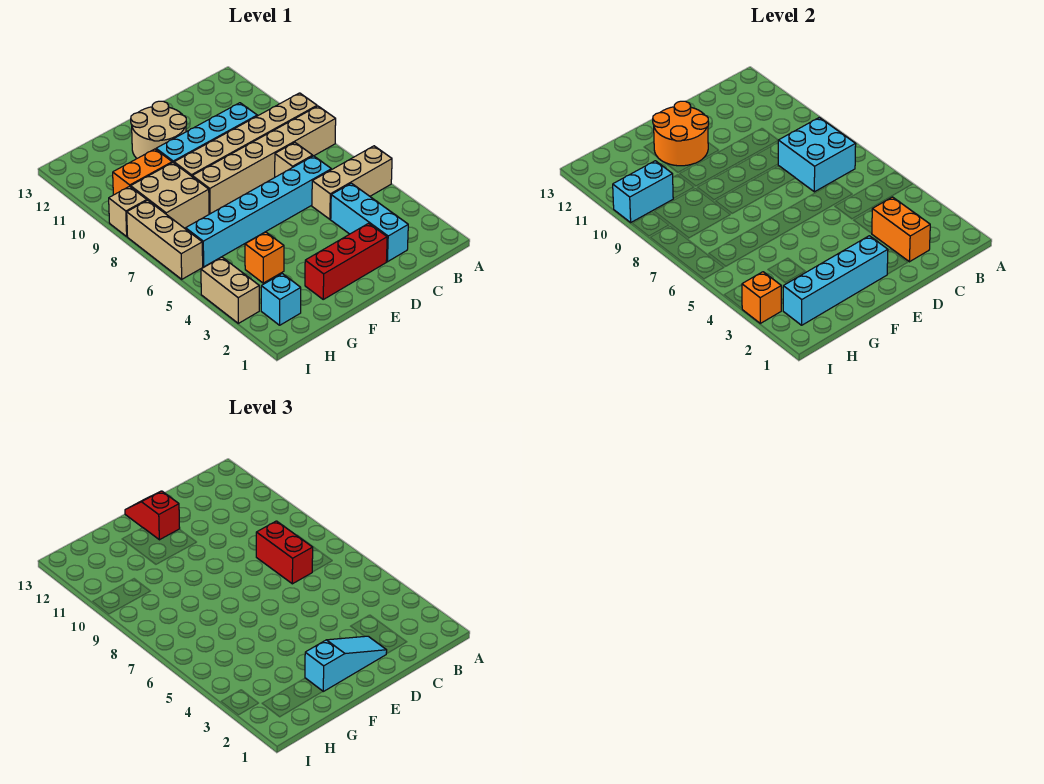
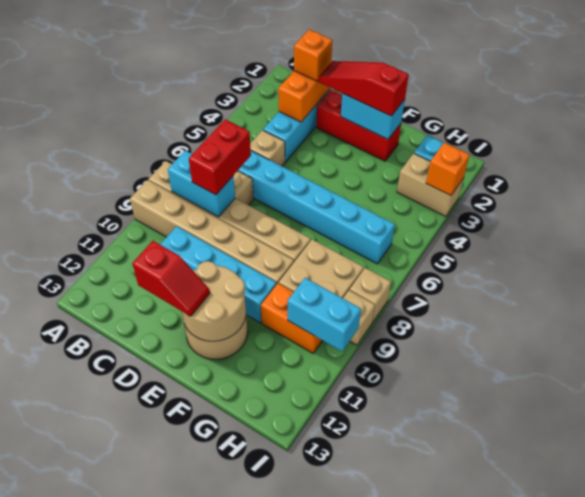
tan brick A5:C5 level 1 -> tan brick C5 level 1
cyan brick B7:C8 level 2 -> cyan brick B8:C8 level 2
cyan slope D2:F2 level 3 top F -> red slope D2:F2 level 3 top F
cyan brick E2:H2 level 2 -> cyan brick E2:F2 level 2
orange round brick E11:F12 level 2 -> tan round brick E11:F12 level 2
red slope E12:E13 level 3 top 12 -> red slope D12:E12 level 3 top D
orange brick G4 level 1 -> orange brick C2 level 3
tan brick I3:I4 level 1 -> tan brick H3:I3 level 1
tan brick I6:I8 level 1 -> tan brick I8 level 1

